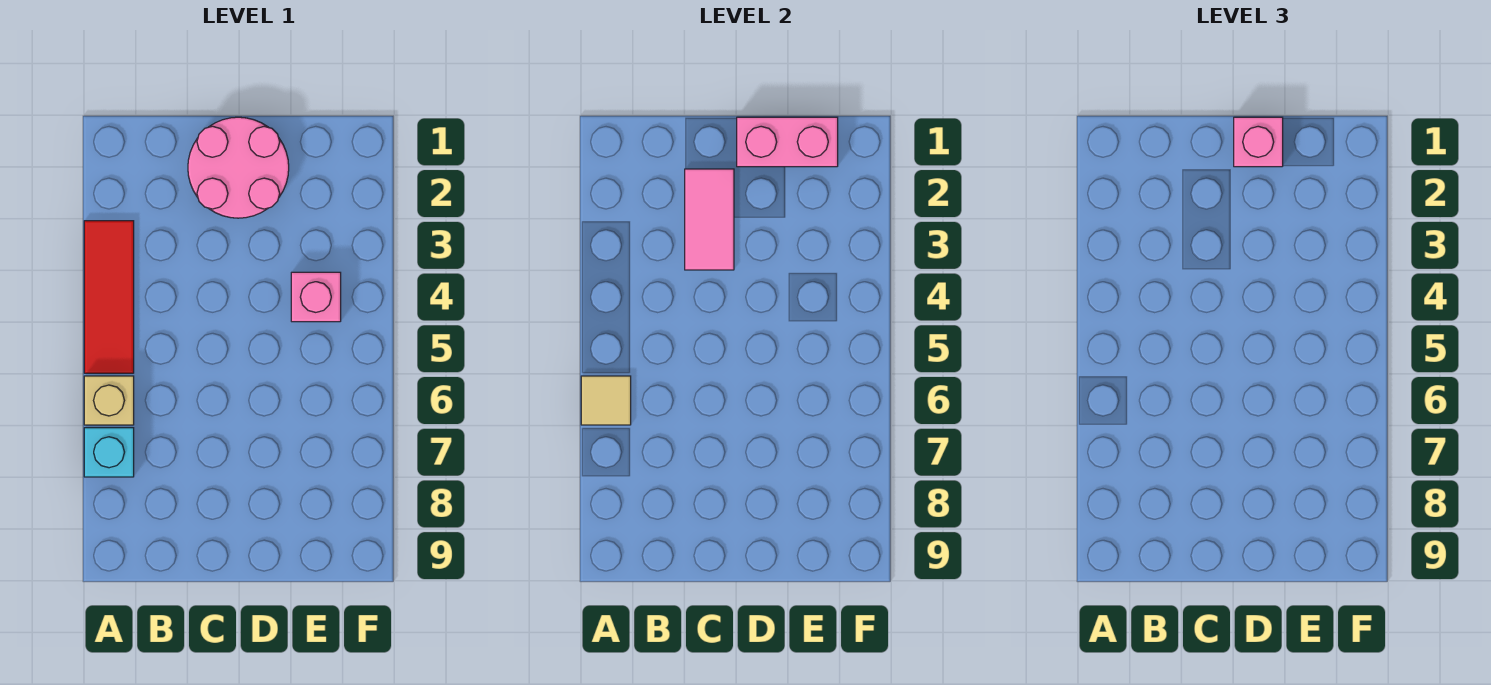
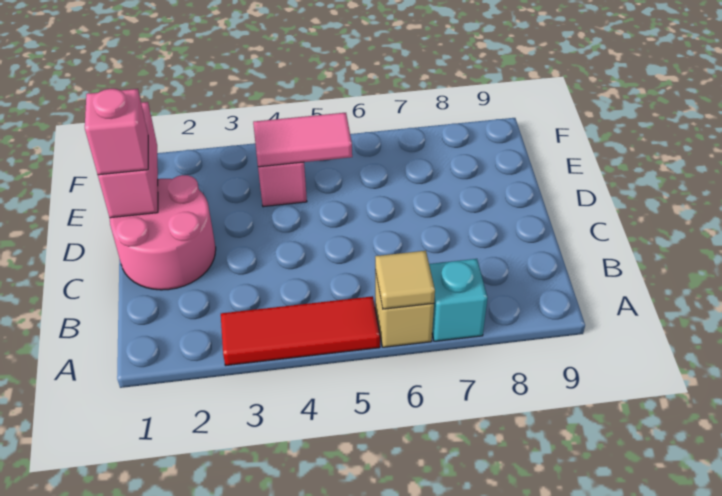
pink tile C2:C3 level 2 -> pink tile E4:E5 level 2

